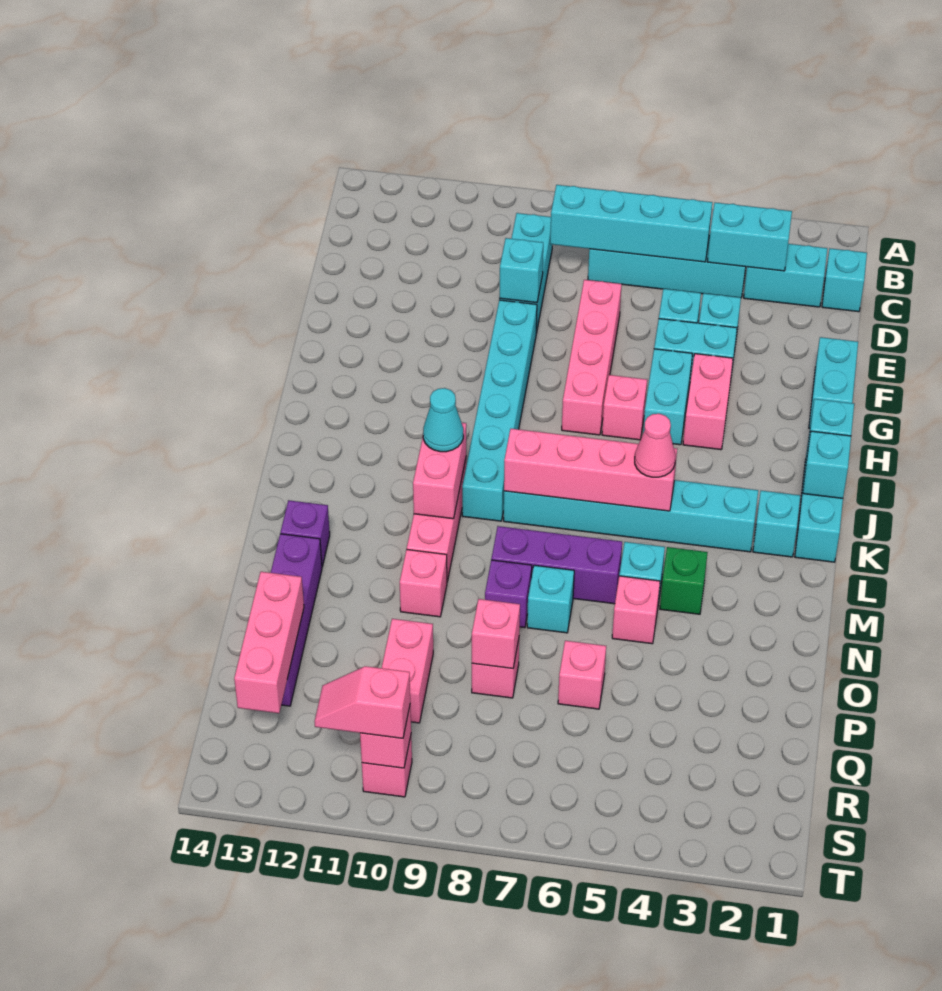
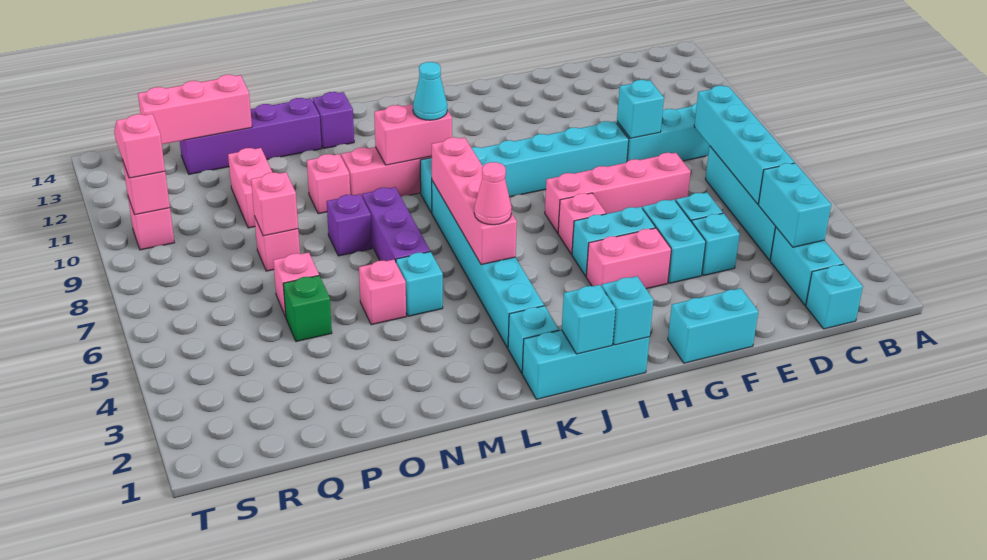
green brick M4 level 1 -> green brick P5 level 1
cyan brick N7 level 1 -> none
pink brick P10:Q10 level 1 -> pink brick P10:P11 level 1

